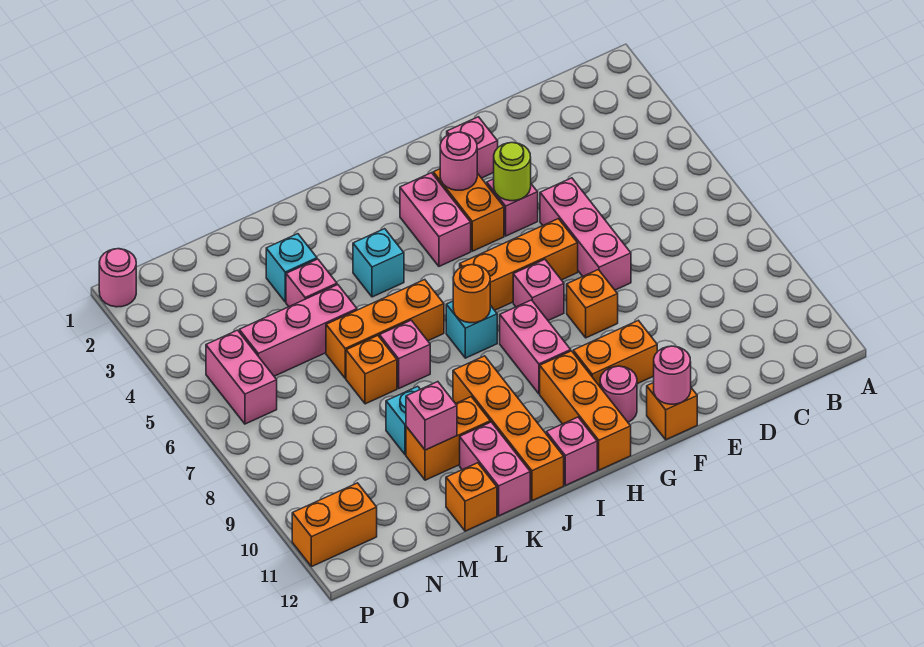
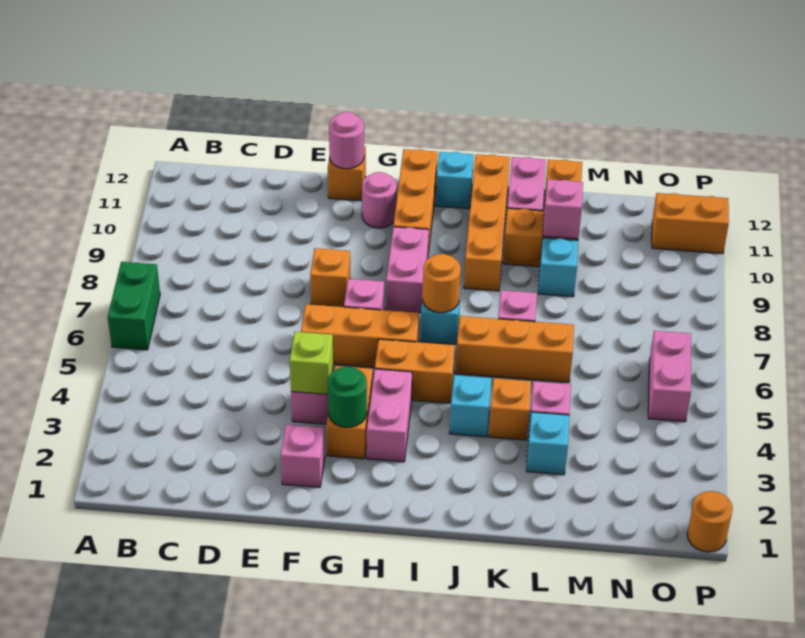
none -> green brick A6:A7 level 1
pink brick E5:E7 level 1 -> none
lime round brick F4 level 2 -> lime brick F4 level 2
orange brick F10:G10 level 1 -> orange brick H5:I5 level 1
pink round brick G3 level 2 -> green round brick G3 level 2
pink brick I12 level 1 -> cyan brick I12 level 1
pink brick L5:N5 level 1 -> none
orange brick L7 level 1 -> orange brick K4 level 1
pink round brick P1 level 1 -> orange round brick P1 level 1

